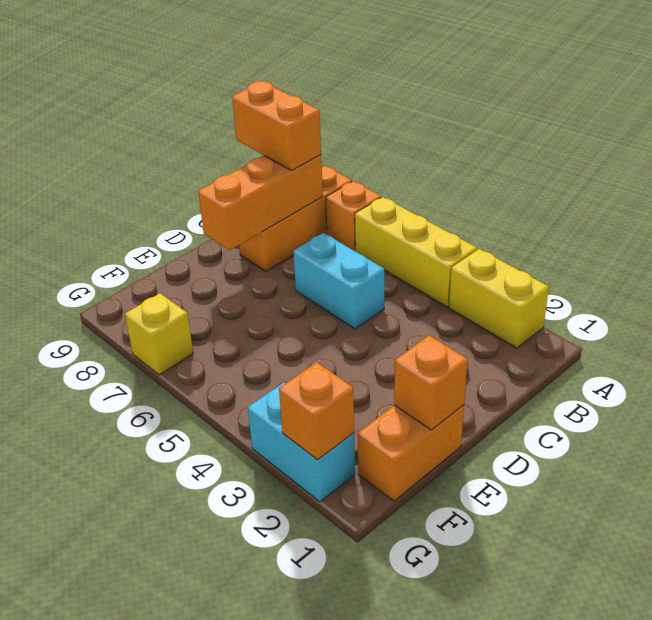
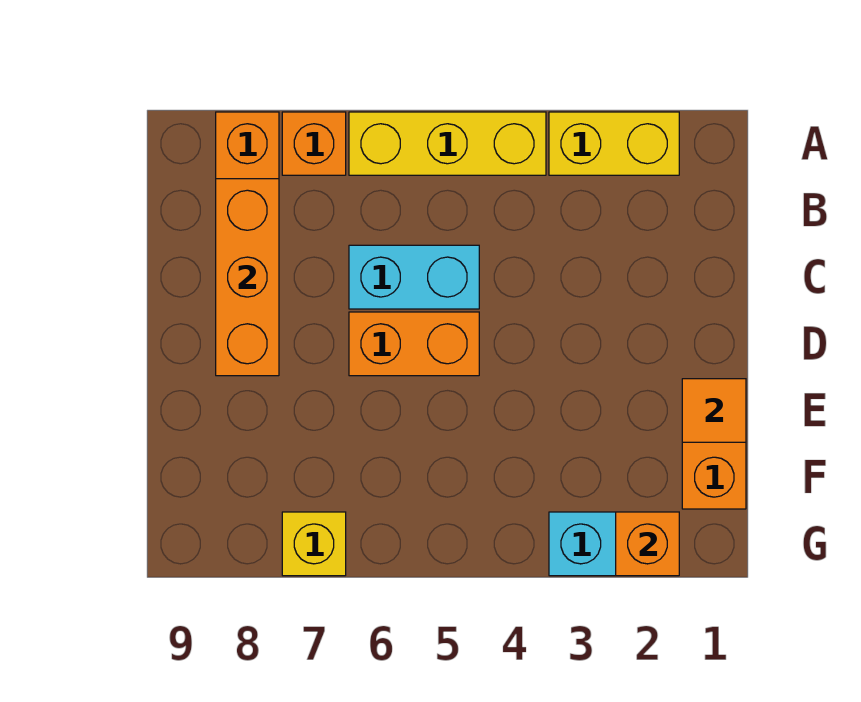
orange brick B8:B9 level 3 -> orange brick D5:D6 level 1
orange brick E1 level 2 -> orange tile E1 level 2

